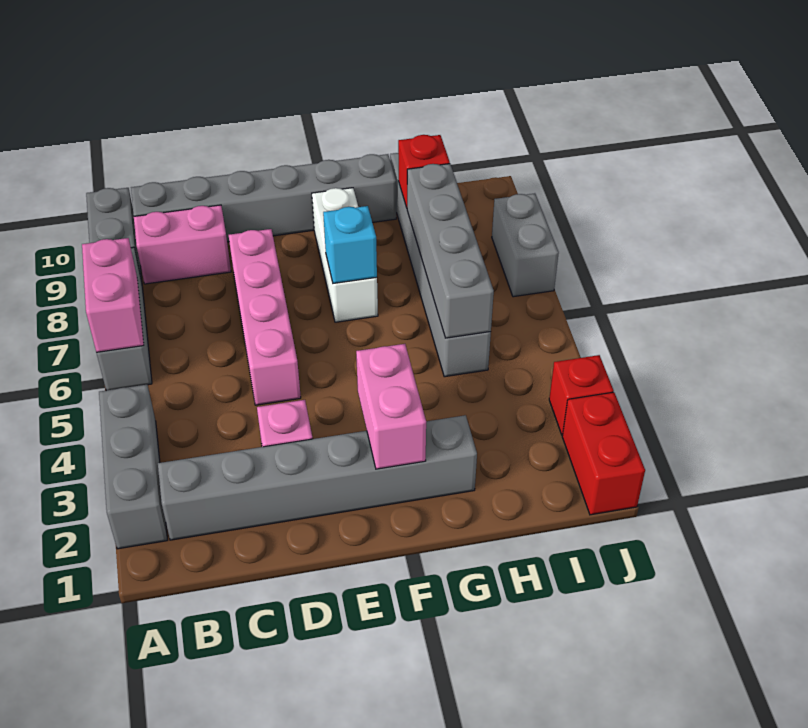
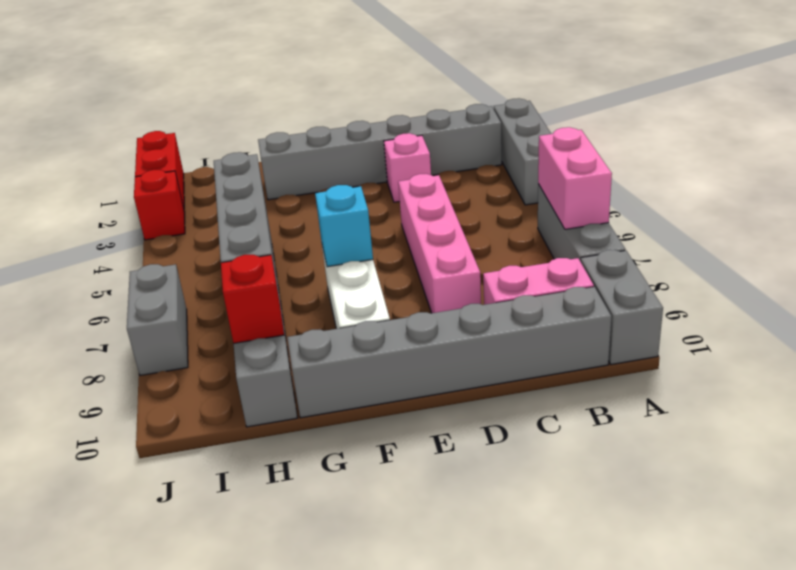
pink brick F2:F3 level 2 -> none

